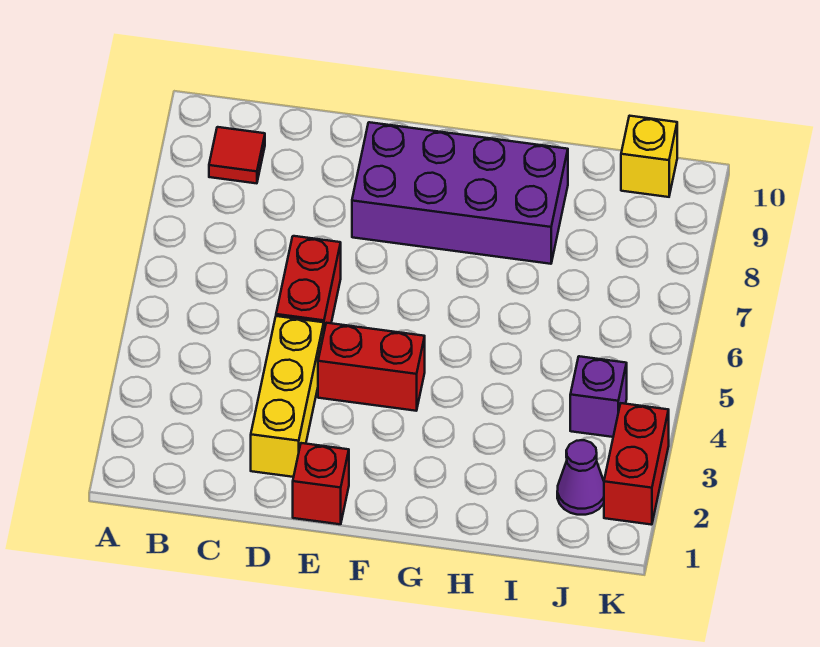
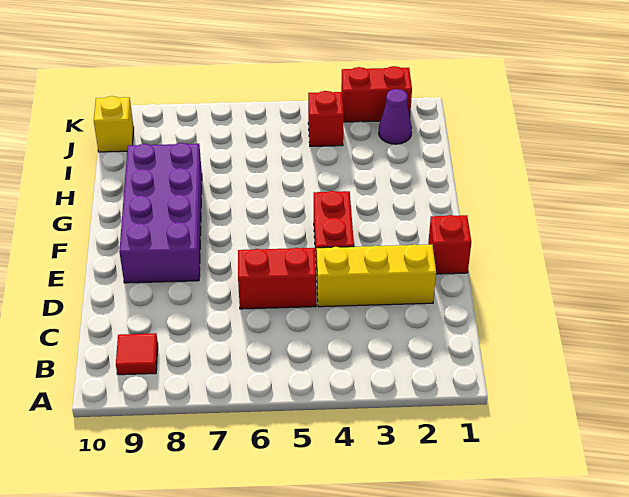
purple brick J4 level 1 -> red brick J4 level 1

